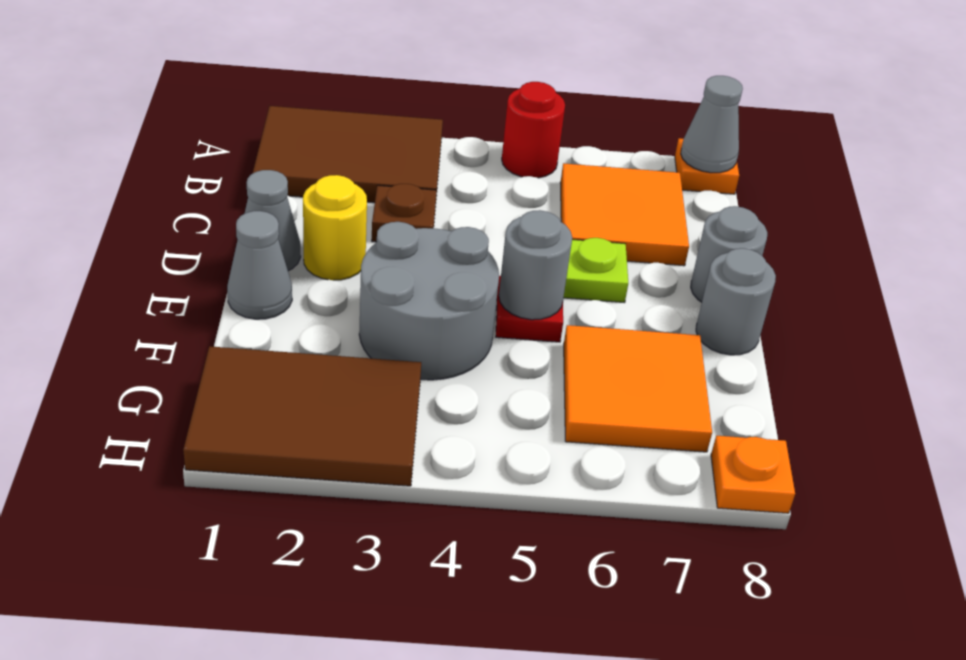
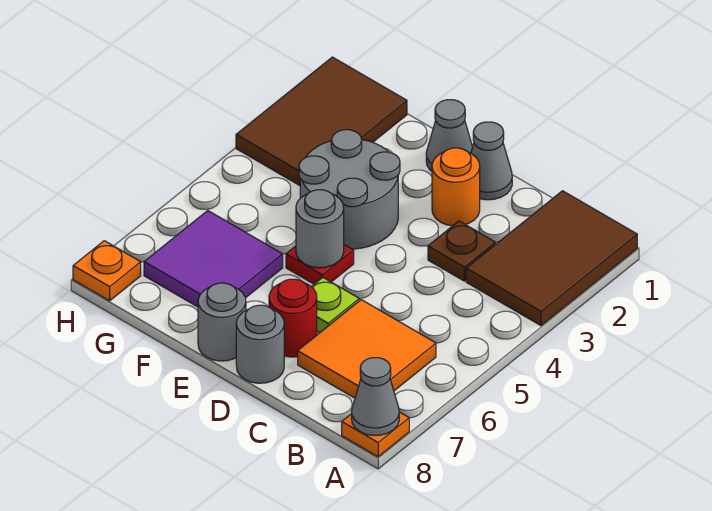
red round brick A5 level 1 -> red round brick D7 level 1
yellow round brick D2 level 1 -> orange round brick D2 level 1
orange tile F6:G7 level 1 -> purple tile F6:G7 level 1

